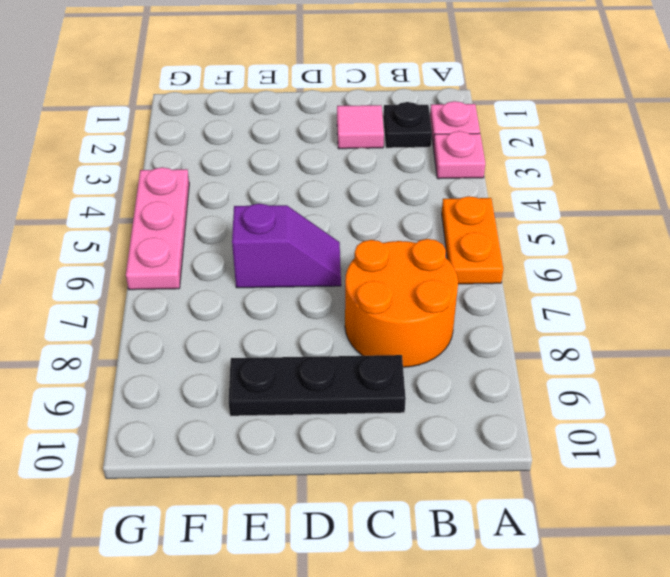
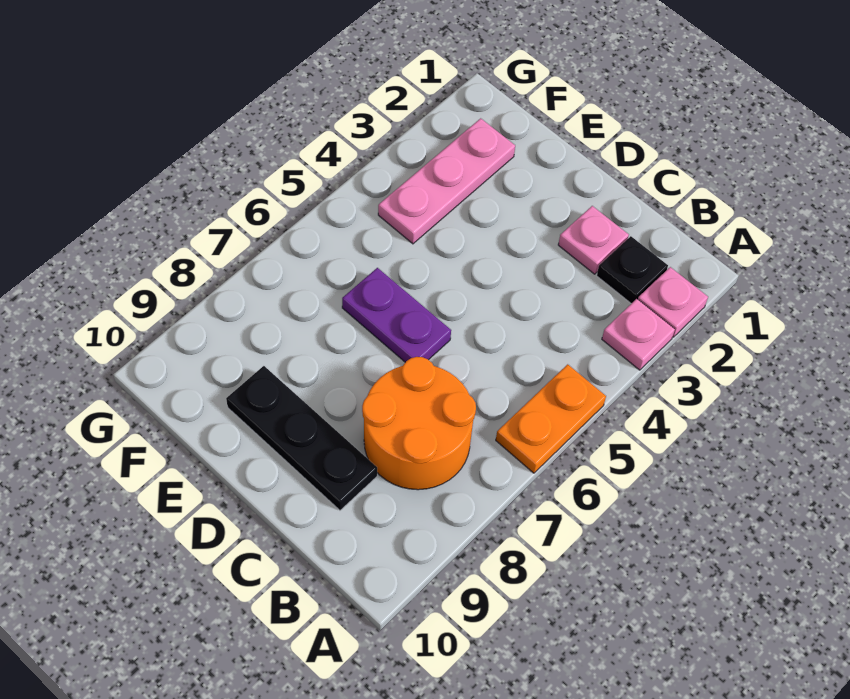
pink tile C2 level 1 -> pink plate C2 level 1
purple slope D6:E6 level 1 top E -> purple plate D6:E6 level 1
pink plate G4:G6 level 1 -> pink plate F2:F4 level 1

